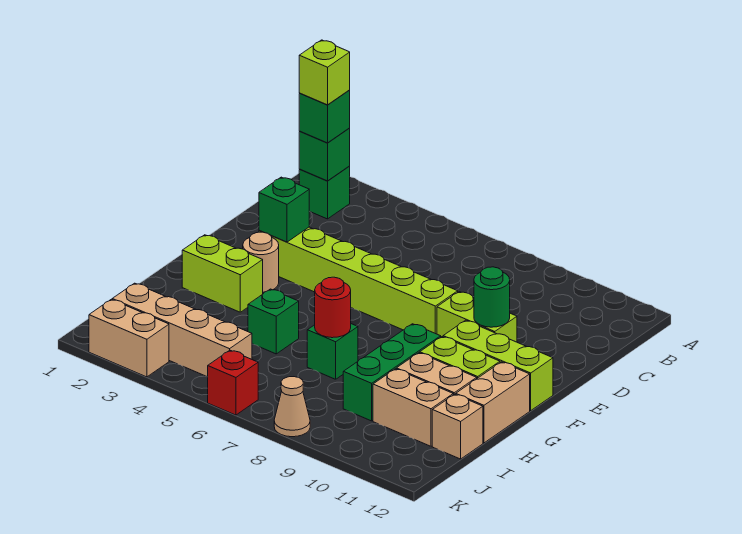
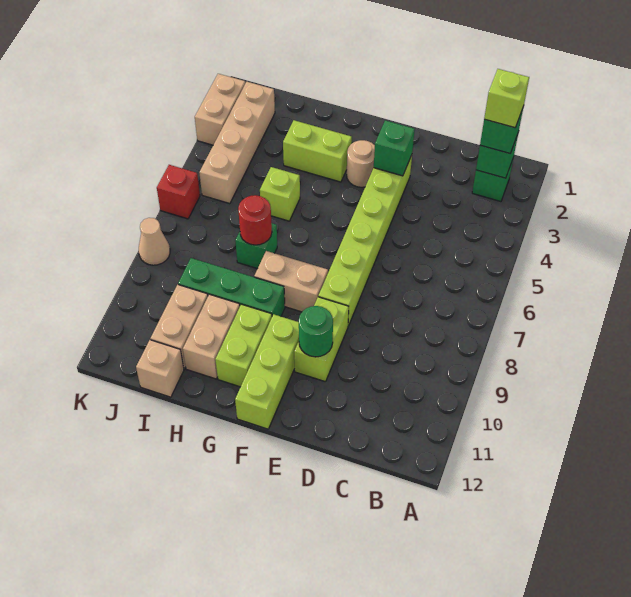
lime brick G2:G3 level 1 -> lime brick G3:H3 level 1
tan brick G12:H12 level 1 -> tan brick F8:G8 level 1
green brick H5 level 1 -> lime brick H5 level 1

